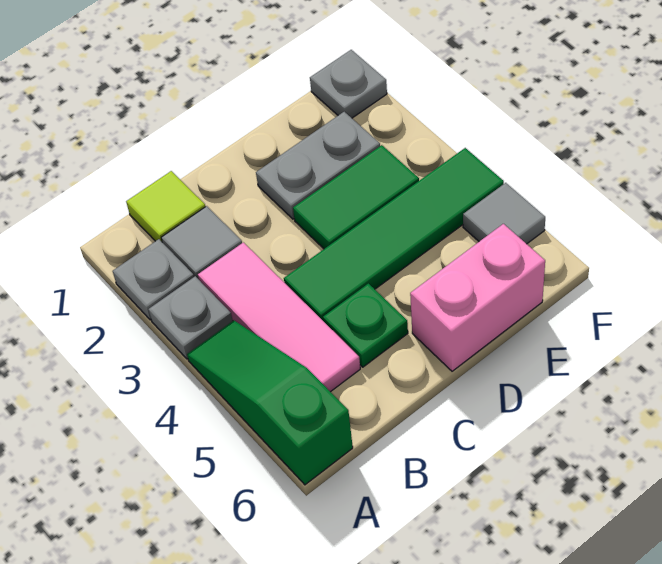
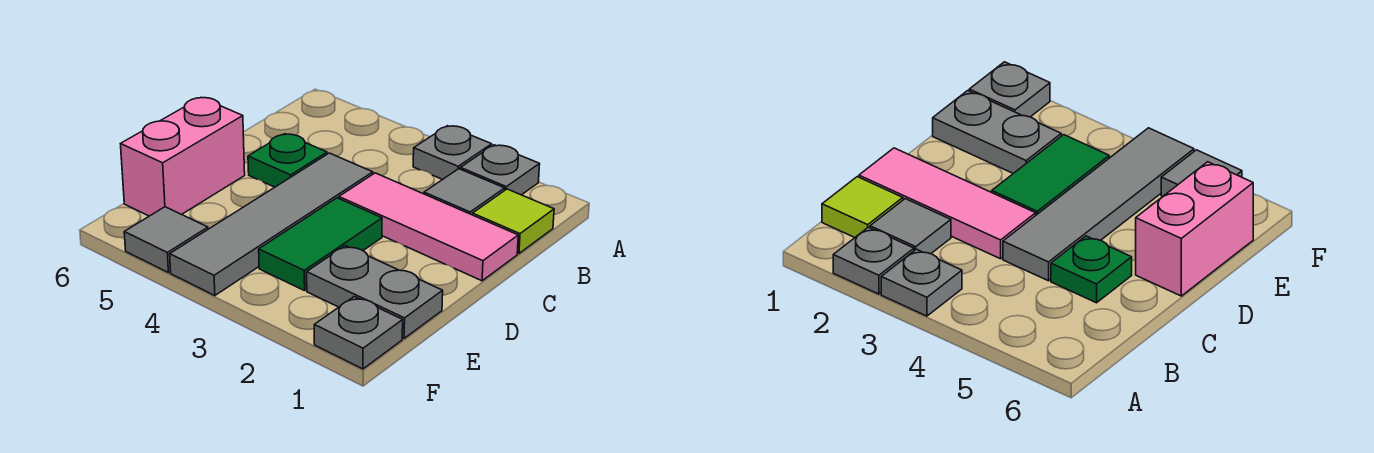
green slope A4:A6 level 1 top 6 -> none
pink tile B3:B5 level 1 -> pink tile C1:C3 level 1
green tile C4:F4 level 1 -> grey tile C4:F4 level 1
grey plate D2:E2 level 1 -> grey plate E1:E2 level 1

